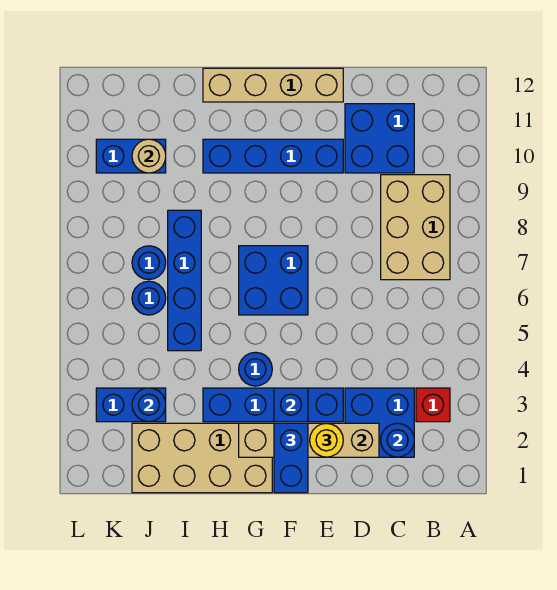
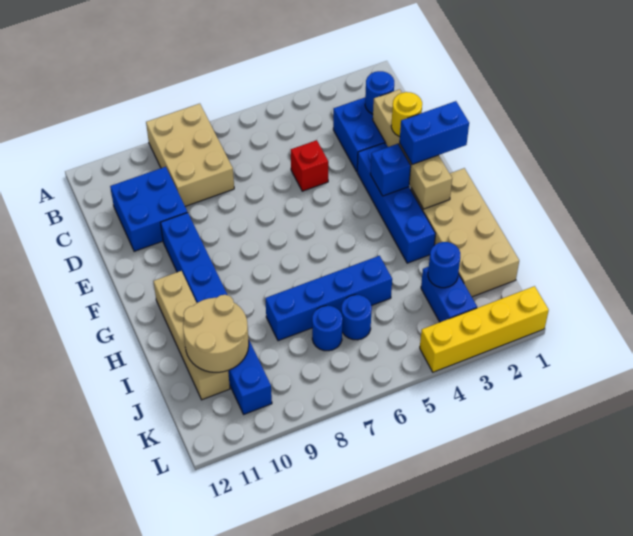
red brick B3 level 1 -> red brick D5 level 1
tan brick B7:C9 level 1 -> tan brick A8:C9 level 1
tan brick E12:H12 level 1 -> tan brick G11:J11 level 1
blue brick F6:G7 level 1 -> none
blue round brick G4 level 1 -> none
tan round brick J10 level 2 -> tan round brick I10:J11 level 2
none -> yellow brick L1:L4 level 1

